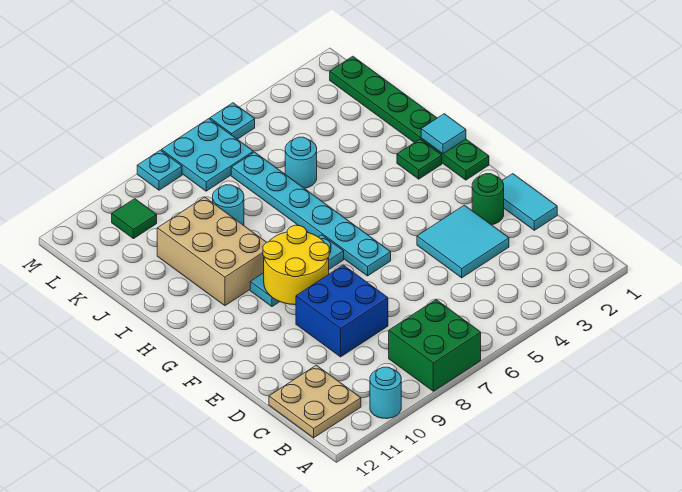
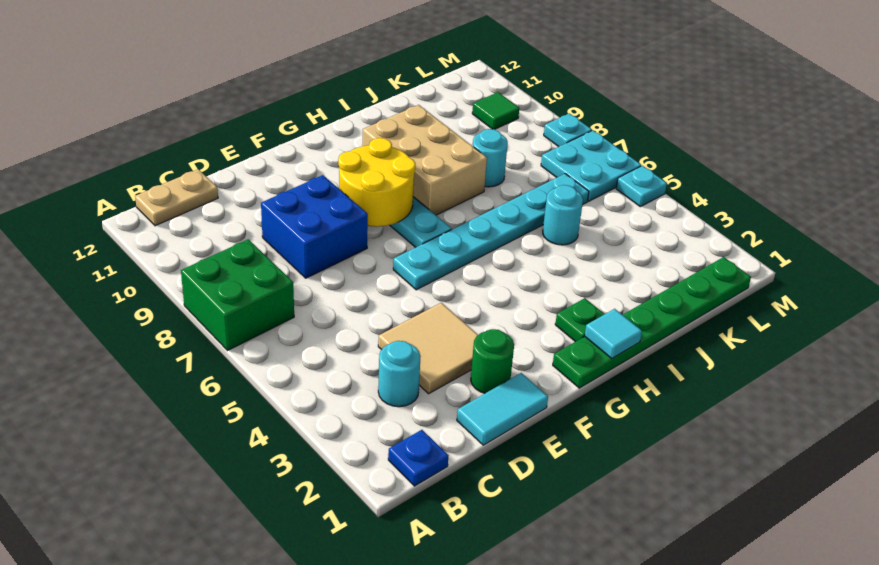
cyan round brick A10 level 1 -> cyan round brick C3 level 1
none -> blue plate B1 level 1
tan plate B11:C12 level 1 -> tan plate B12:C12 level 1
cyan tile D3:E4 level 1 -> tan tile D3:E4 level 1
tan brick H9:J10 level 1 -> tan brick H8:I10 level 1

